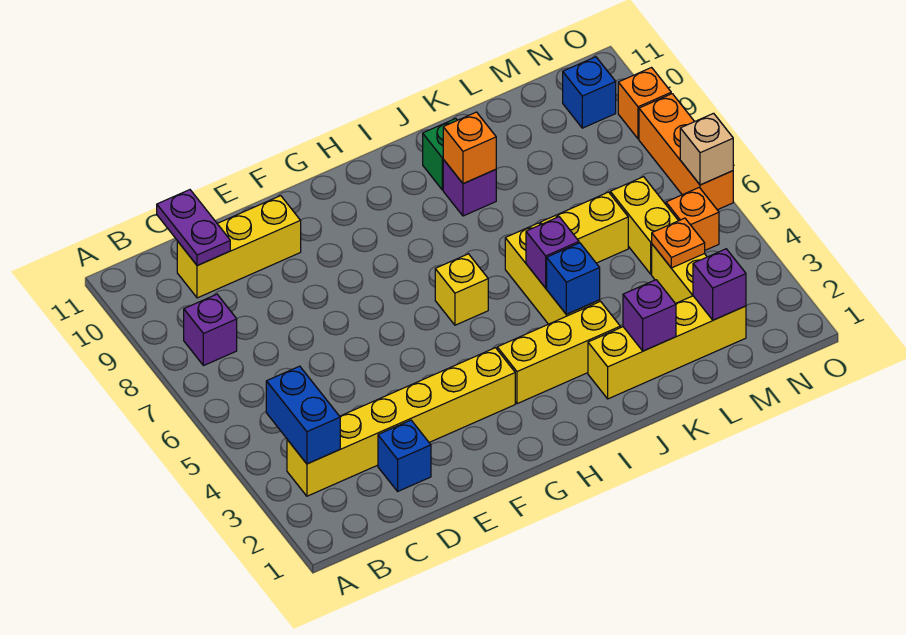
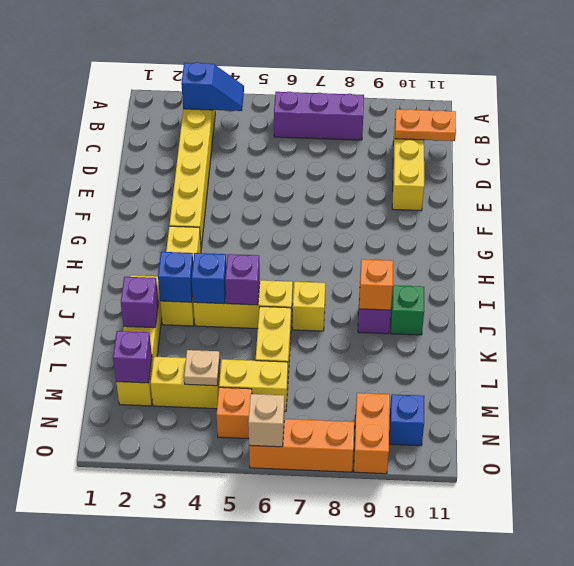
blue brick B3:B4 level 2 -> blue slope B3:B4 level 2 top 3
purple brick B8 level 1 -> purple brick B6:B8 level 1
purple plate C10:C11 level 2 -> orange plate C10:C11 level 2
blue brick D2 level 1 -> blue brick J3 level 2
yellow brick H6 level 1 -> yellow brick J7 level 1
orange plate M4 level 2 -> tan plate M4 level 2
orange brick O9 level 1 -> orange brick N9:O9 level 1

